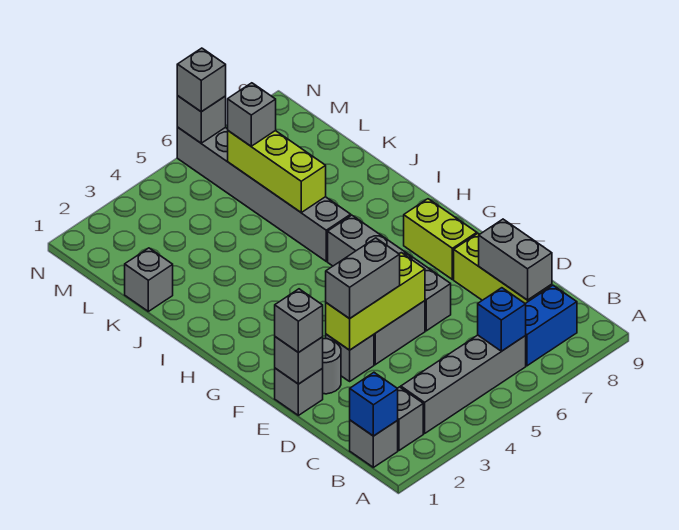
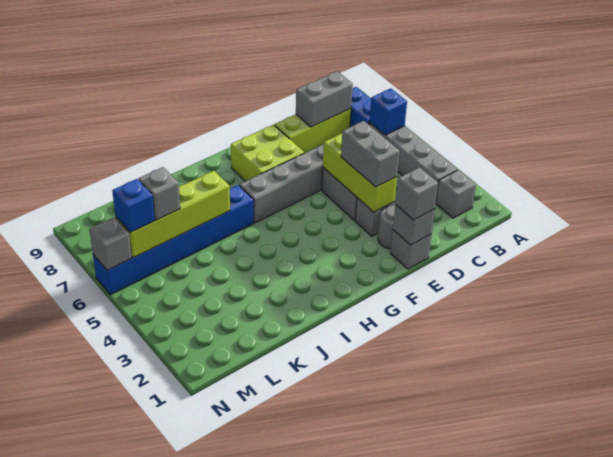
grey brick B1 level 1 -> none
blue brick B1 level 2 -> blue brick M6 level 3
lime brick F8:G8 level 1 -> lime brick F7:G8 level 1
grey brick I6:N6 level 1 -> blue brick I6:N6 level 1
lime brick J6:L6 level 2 -> lime brick J6:M6 level 2
grey brick K1 level 1 -> none
grey brick N6 level 3 -> none

